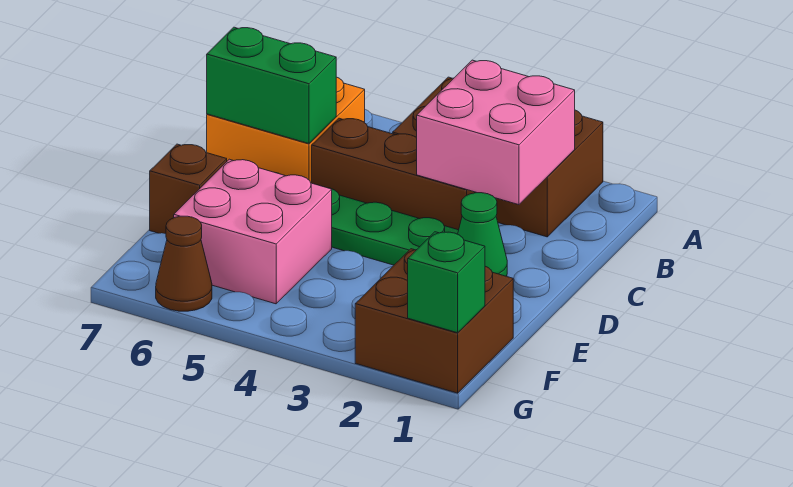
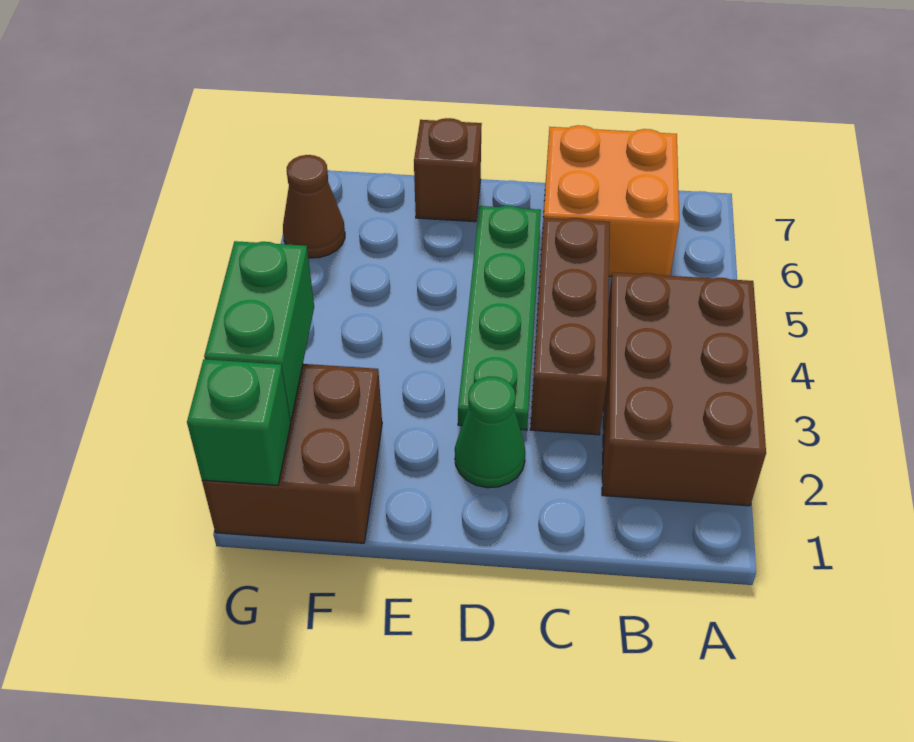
pink brick B2:C3 level 2 -> none
green brick C6:C7 level 2 -> green brick G2:G3 level 2
pink brick E5:F6 level 1 -> none

